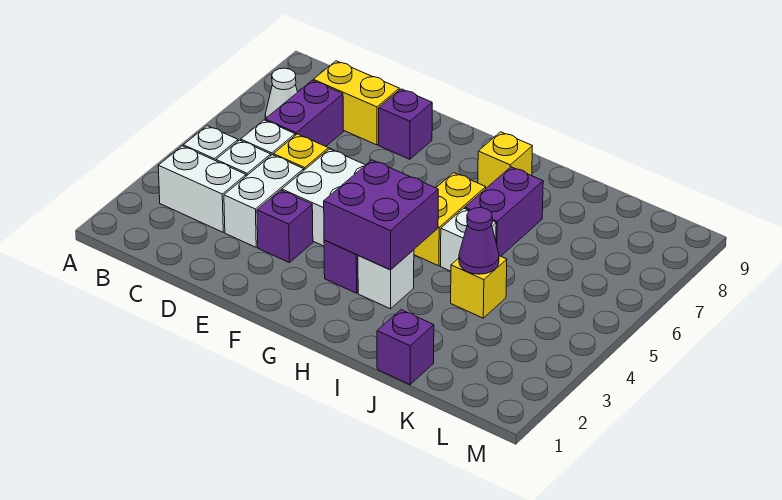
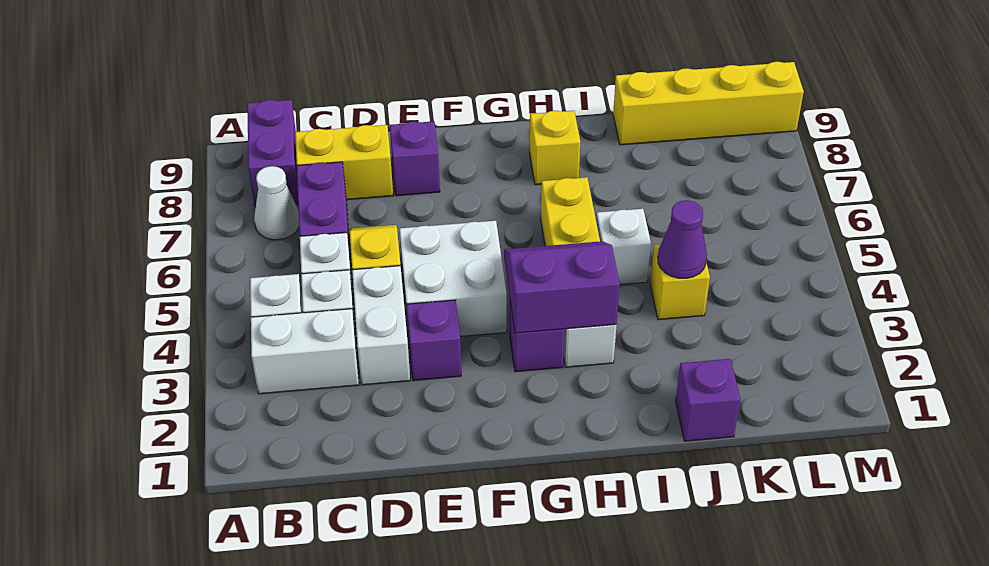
purple brick G3:H4 level 2 -> purple slope G3:H4 level 2 top 3
purple brick I6:I7 level 1 -> purple brick B8:B9 level 1
none -> yellow brick J9:M9 level 1

